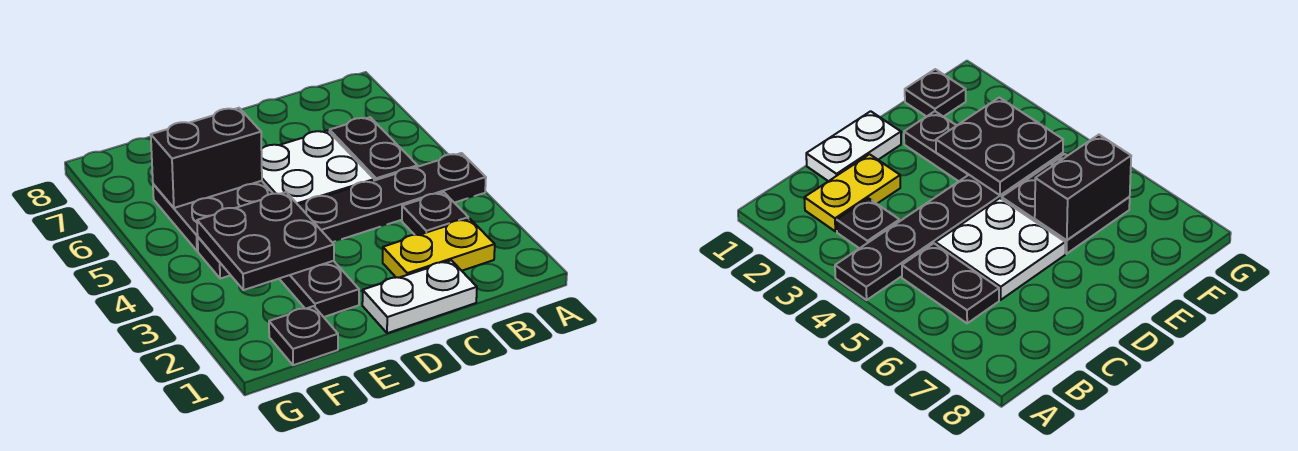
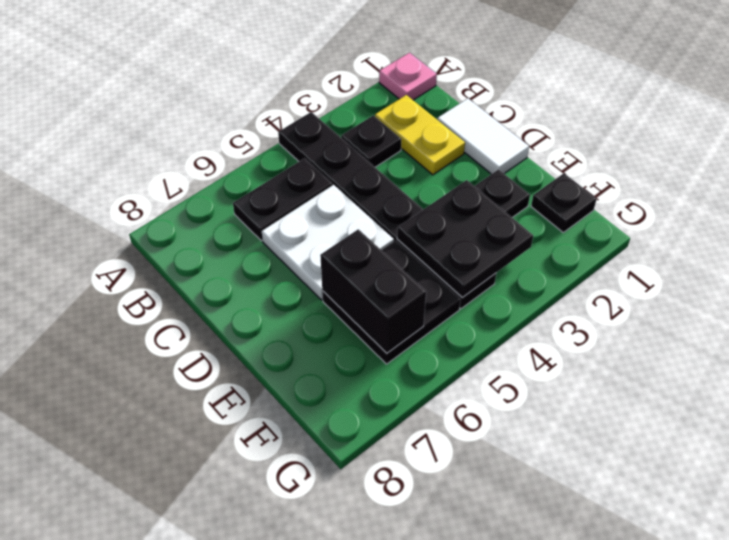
none -> pink plate A1 level 1
white plate C1:D1 level 1 -> white tile C1:D1 level 1

